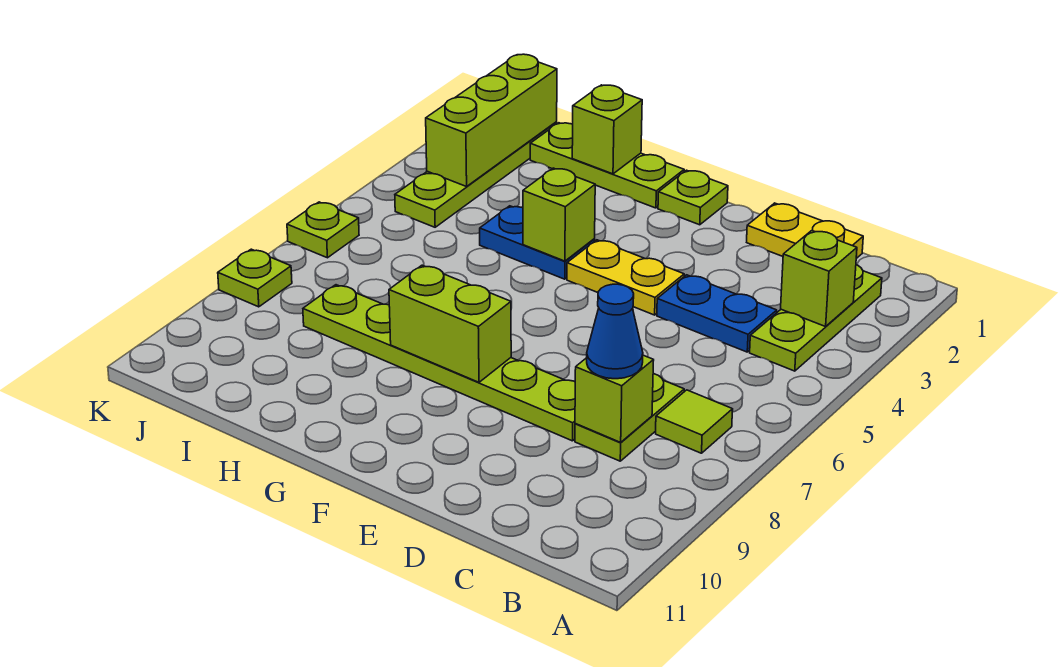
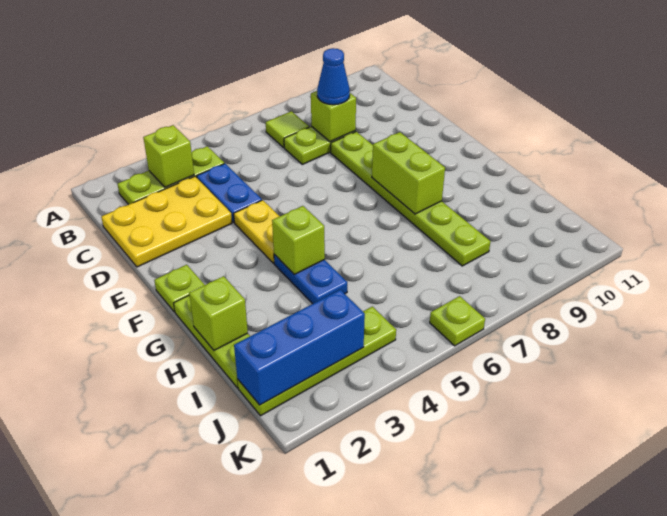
yellow plate C1:D1 level 1 -> yellow plate C1:D3 level 1
lime brick J1:J3 level 2 -> blue brick J1:J3 level 2
lime plate K8 level 1 -> none

